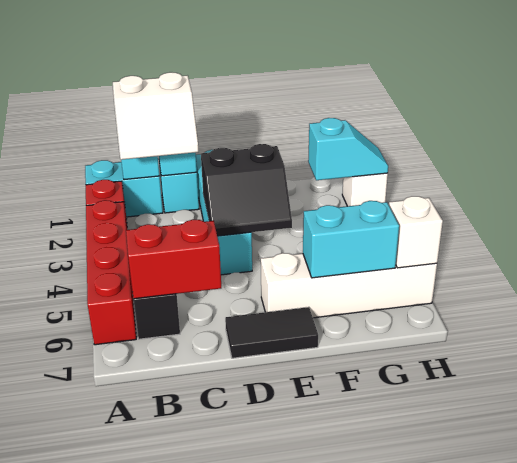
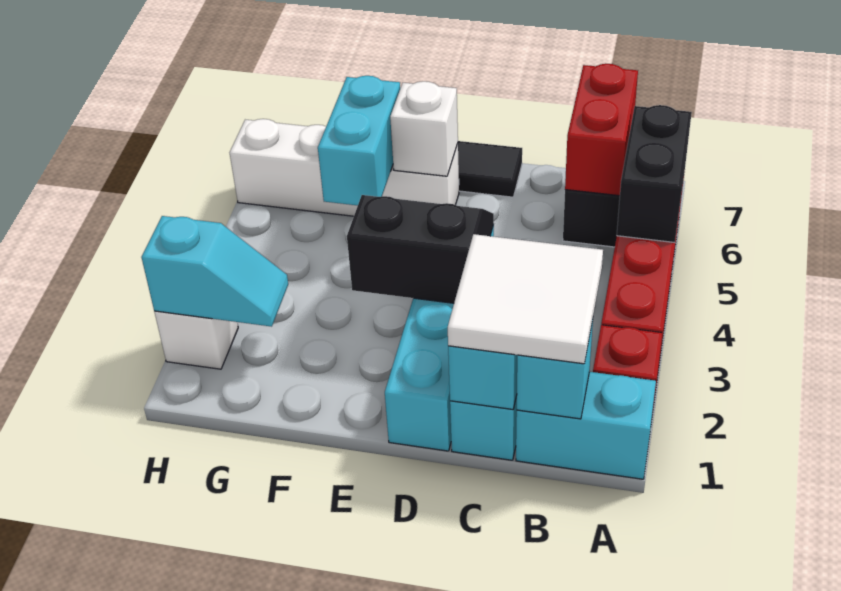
none -> black brick A5:A6 level 2
white slope B1:C2 level 3 top 1 -> white tile B1:C2 level 3
red brick B6:C6 level 2 -> red brick B6:B7 level 2
cyan brick F6:G6 level 2 -> cyan brick F5:F6 level 2
cyan slope G2:H2 level 2 top G -> cyan slope G2:H2 level 2 top H
white brick H6 level 2 -> white brick E6 level 2

